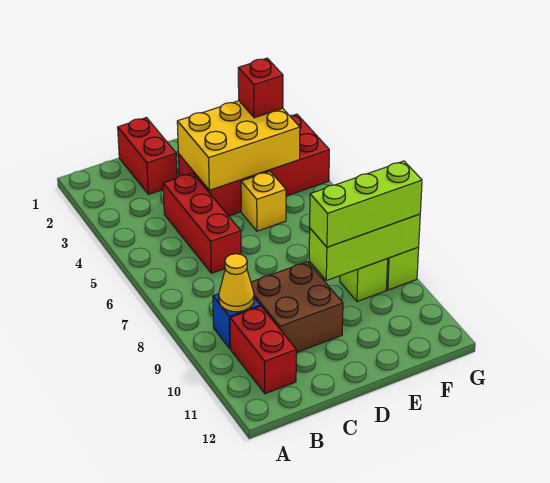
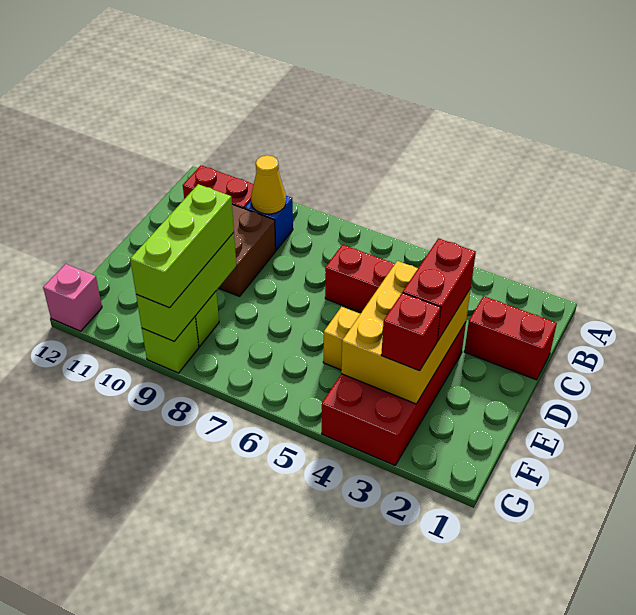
none -> red brick D3:E3 level 3
none -> pink brick G12 level 1

